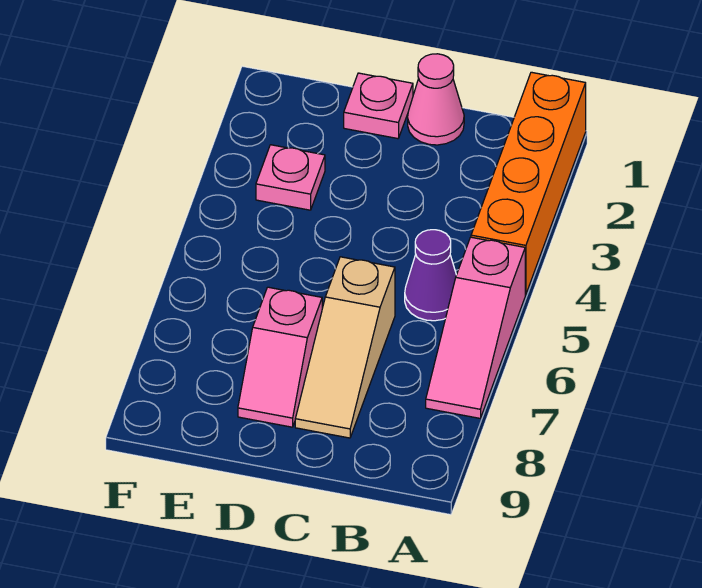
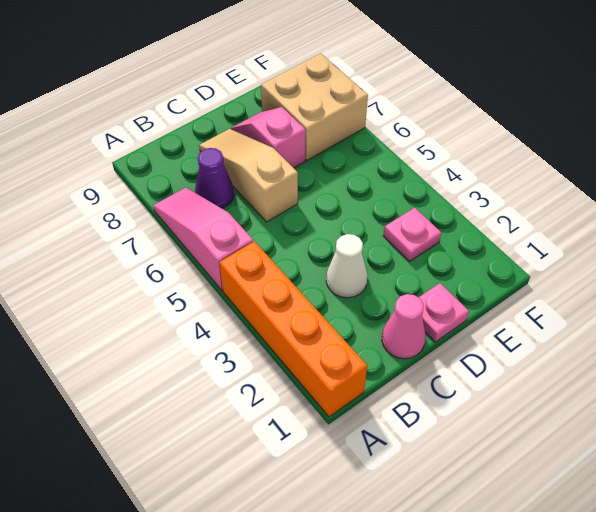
purple cone B5 level 1 -> purple cone B7 level 1
none -> white cone C3 level 1
none -> tan brick E7:F8 level 1

